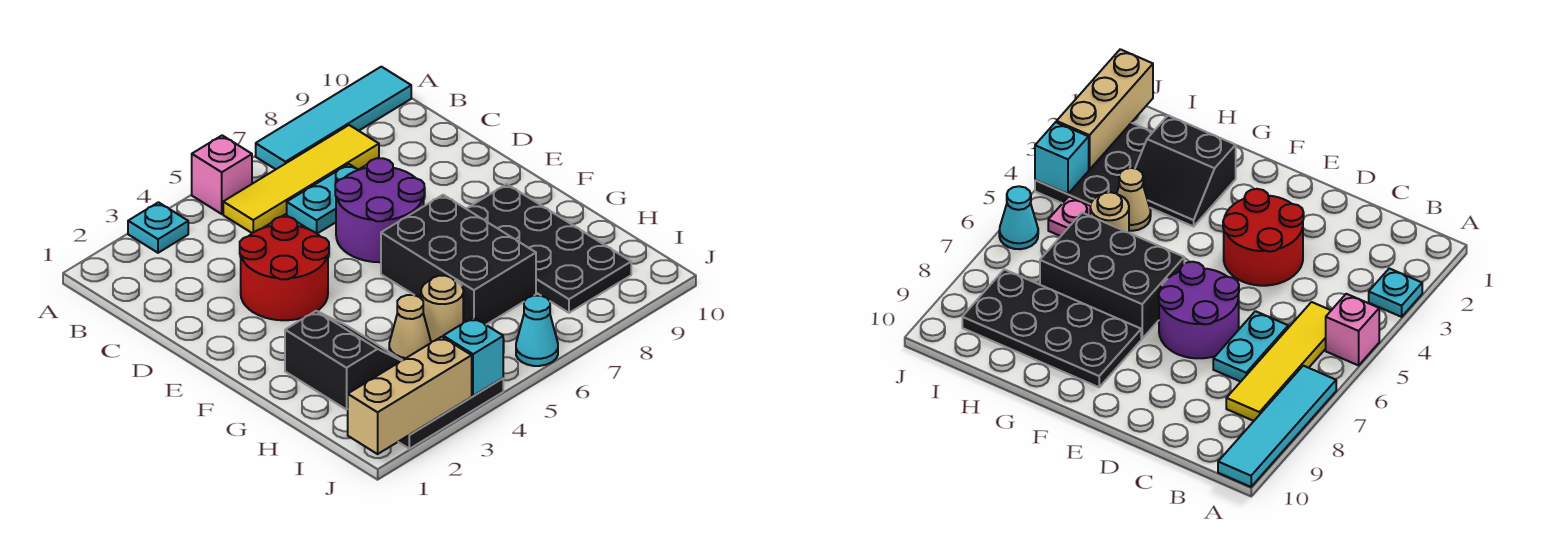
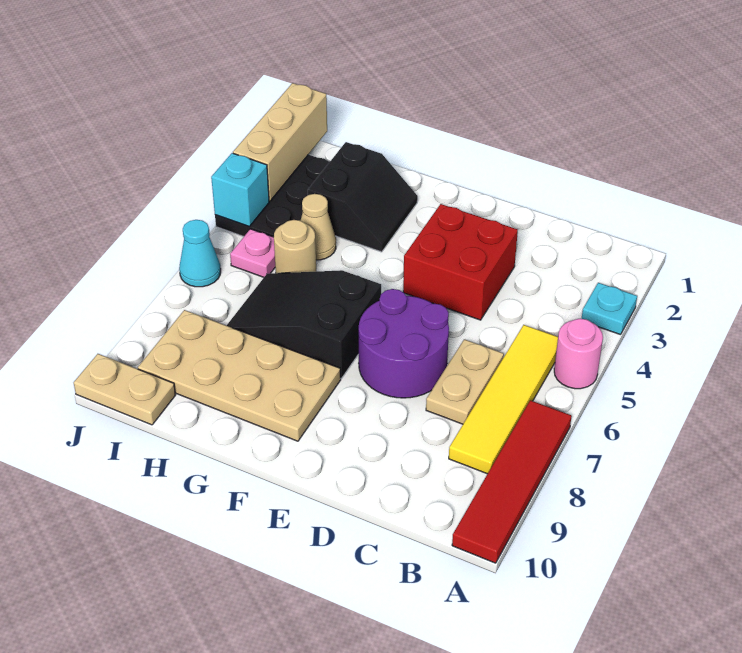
pink brick A5 level 1 -> pink round brick A5 level 1
cyan tile A7:A10 level 1 -> red tile A7:A10 level 1
cyan plate C6:C7 level 1 -> tan plate C6:C7 level 1
red round brick D3:E4 level 1 -> red brick D3:E4 level 1
black brick F6:H7 level 1 -> black slope F6:H7 level 1 top F
black plate F8:I9 level 1 -> tan plate F8:I9 level 1
black slope G2:H3 level 1 top 2 -> black slope G2:H3 level 1 top H
none -> tan plate I10:J10 level 1

